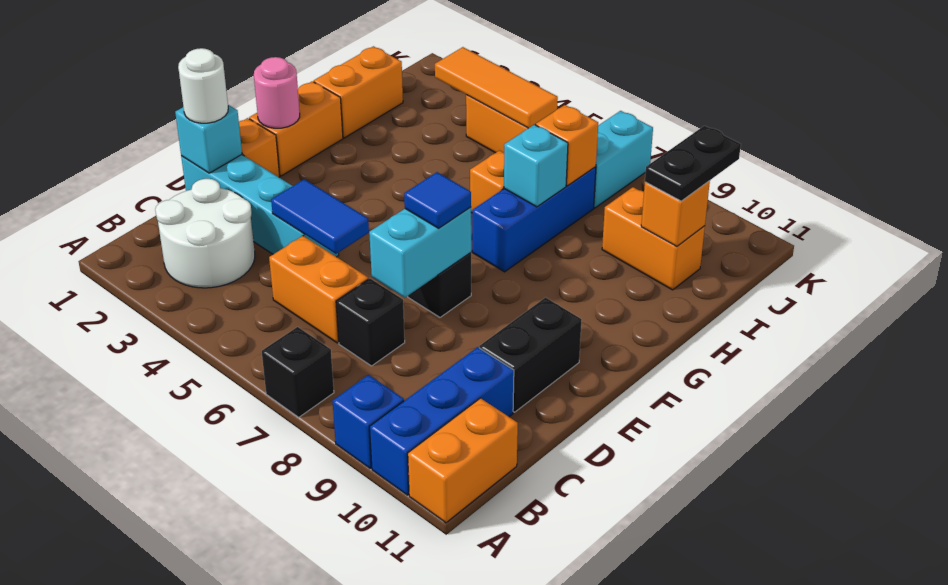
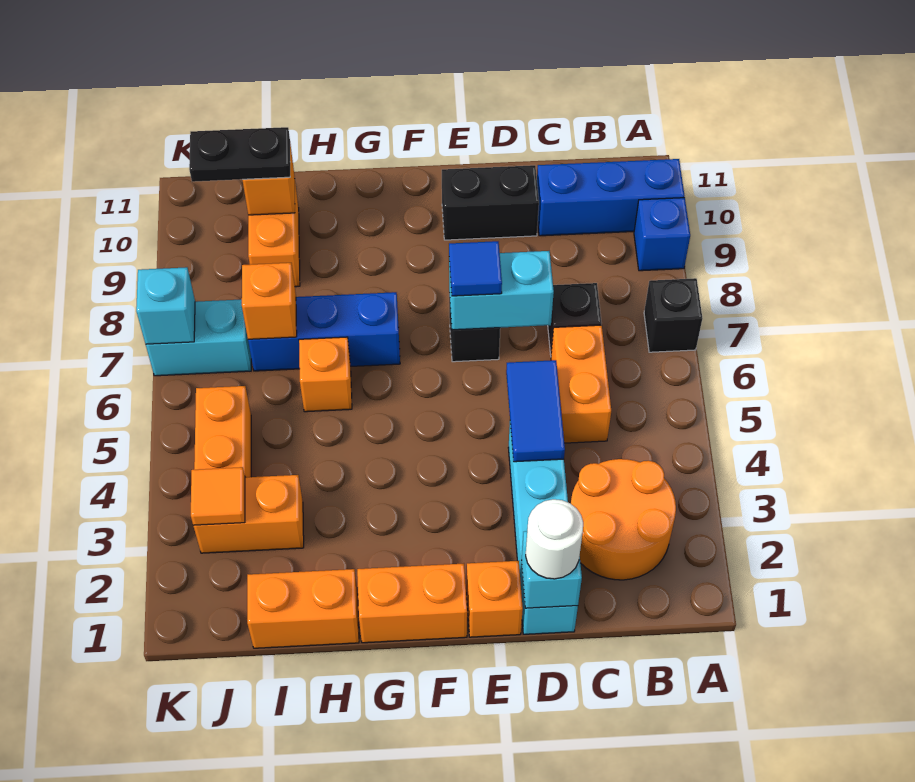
orange brick A11:B11 level 1 -> orange brick I3:J3 level 1
white round brick B2:C3 level 1 -> orange round brick B2:C3 level 1
pink round brick F1 level 2 -> none
cyan brick H7 level 2 -> cyan brick K7 level 2
orange tile J3:J5 level 2 -> orange tile J3 level 2

